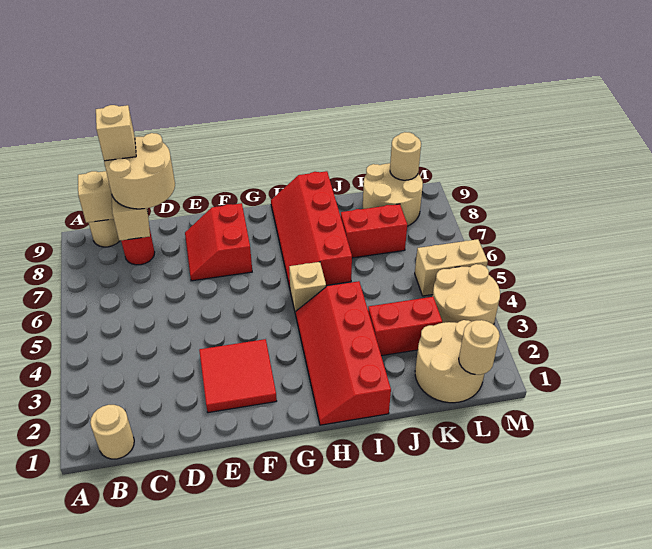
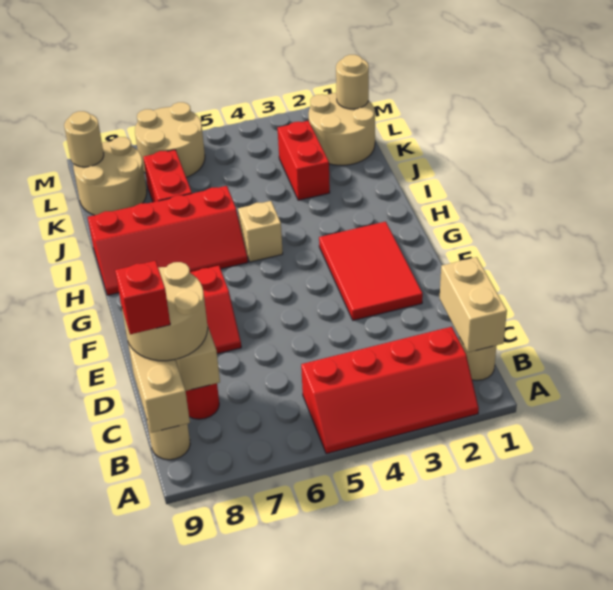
tan brick C9 level 4 -> red brick C9 level 4
red tile E2:F3 level 1 -> red tile E2:G3 level 1
red slope H1:I4 level 1 top I -> red slope A2:B5 level 1 top B
tan round brick L3:M4 level 1 -> tan round brick L6:M7 level 1
tan brick L5:M5 level 1 -> tan brick B1:C1 level 2

